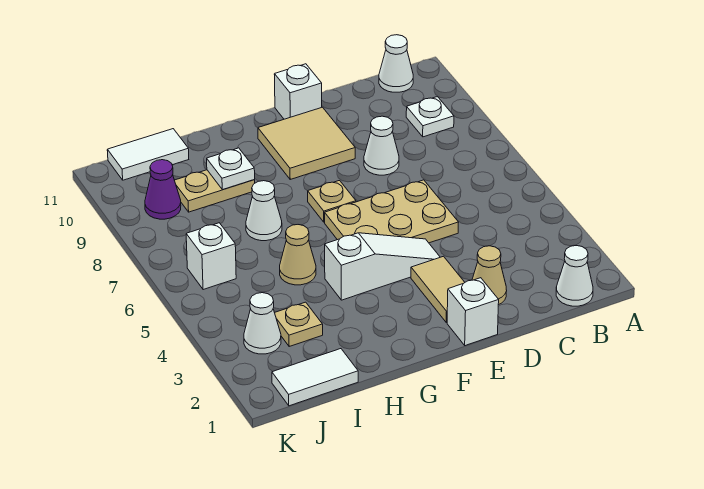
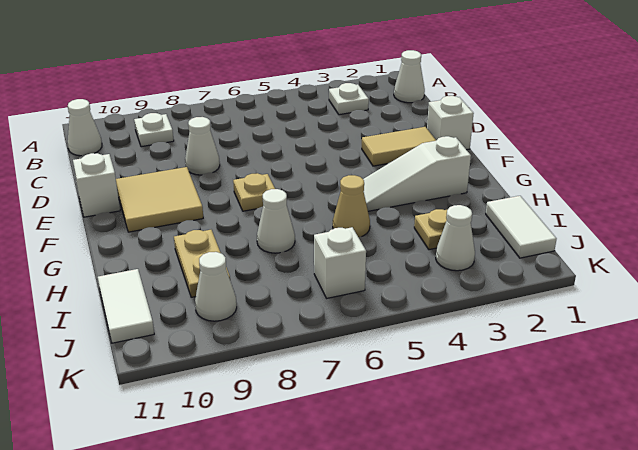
tan cone D2 level 1 -> none
tan plate D5:F6 level 1 -> none
white slope E4:G4 level 1 top G -> white slope G2:G4 level 1 top 2
white plate H9 level 2 -> white plate B3 level 1
purple cone J9 level 1 -> white cone J9 level 1

